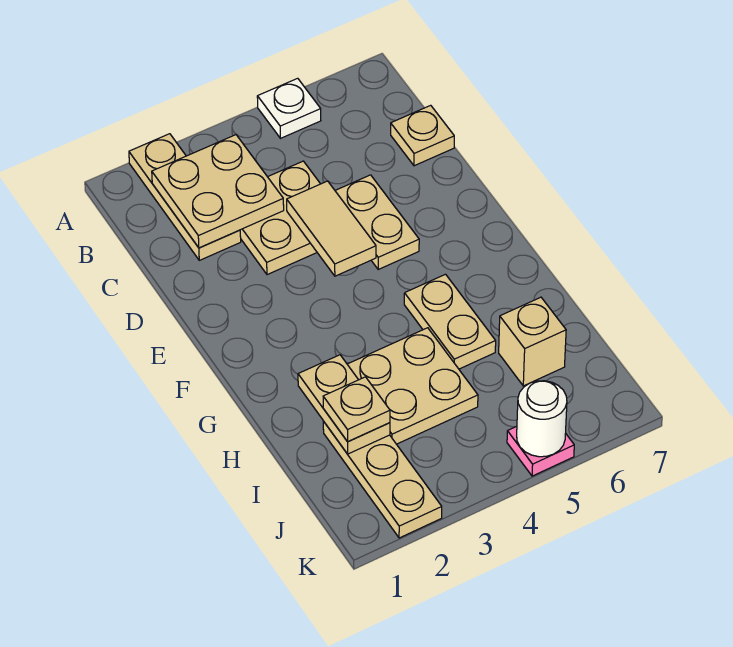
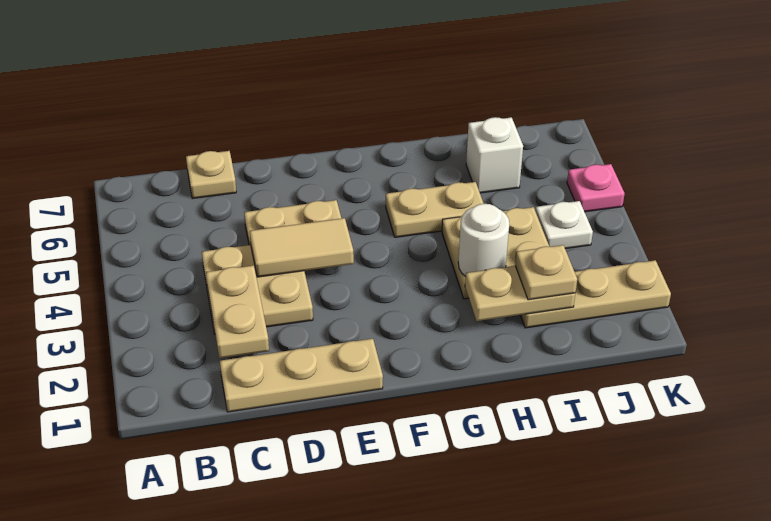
tan plate A2:C2 level 1 -> tan plate C1:E1 level 1
white plate A5 level 1 -> white plate J4 level 1
tan plate B2:C3 level 2 -> tan plate C2:C3 level 2
tan brick I6 level 1 -> white brick I6 level 1
white round brick K5 level 2 -> white round brick H3 level 2

